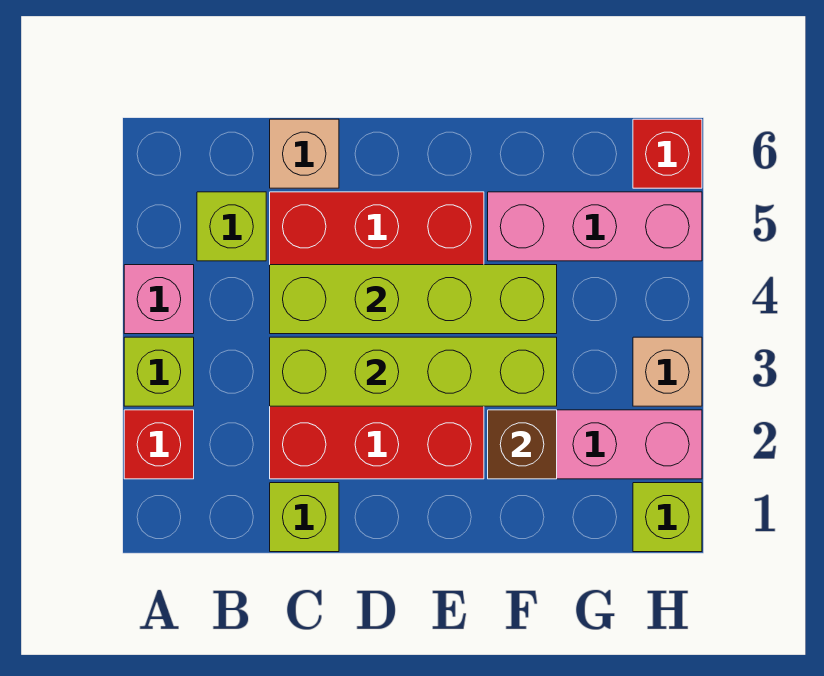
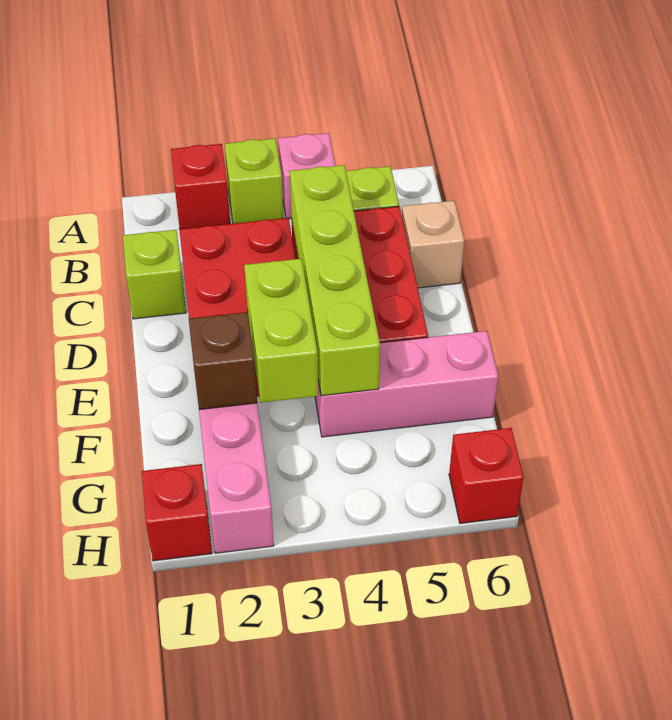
lime brick C3:F3 level 2 -> lime brick E3:F3 level 2
pink brick F5:H5 level 1 -> pink brick F4:F6 level 1
lime brick H1 level 1 -> red brick H1 level 1
tan brick H3 level 1 -> none

